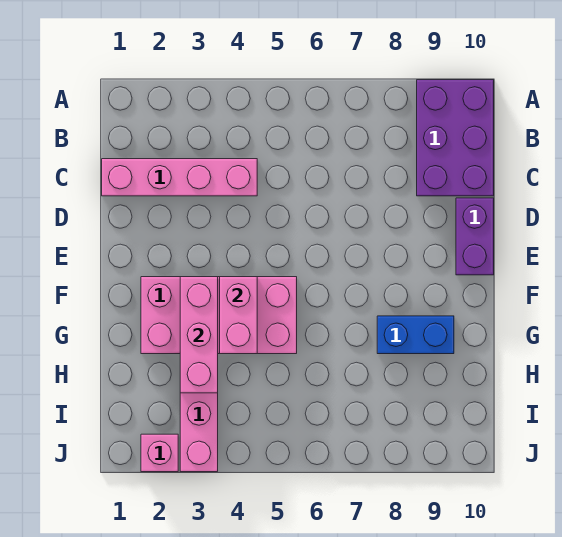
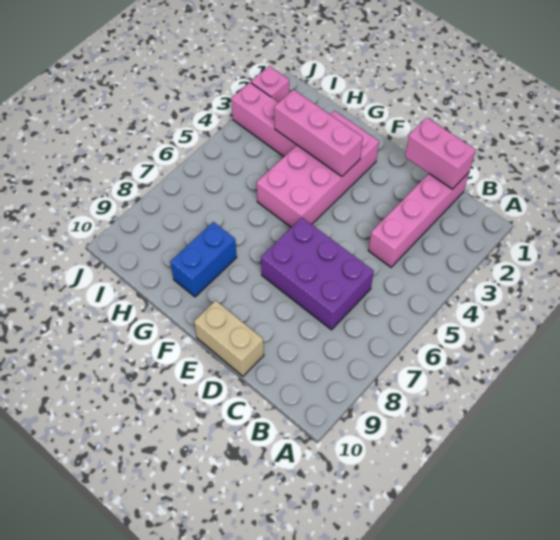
purple brick A9:C10 level 1 -> purple brick C6:E7 level 1
purple brick D10:E10 level 1 -> tan brick D10:E10 level 1
pink brick F4:G4 level 2 -> pink brick C1:D1 level 2

